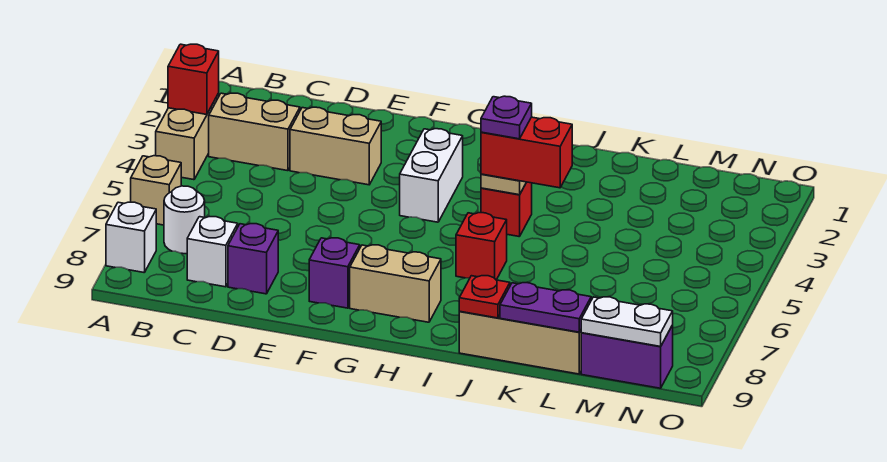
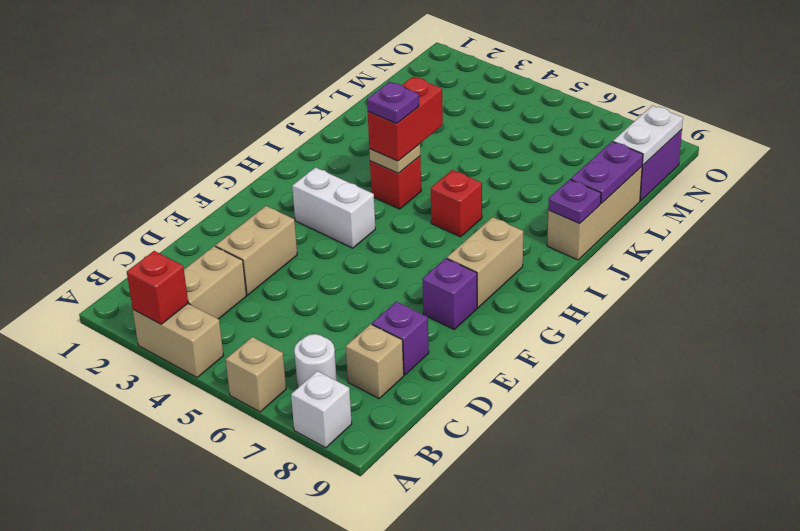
white brick C8 level 1 -> tan brick C8 level 1
red plate J9 level 2 -> purple plate J9 level 2

